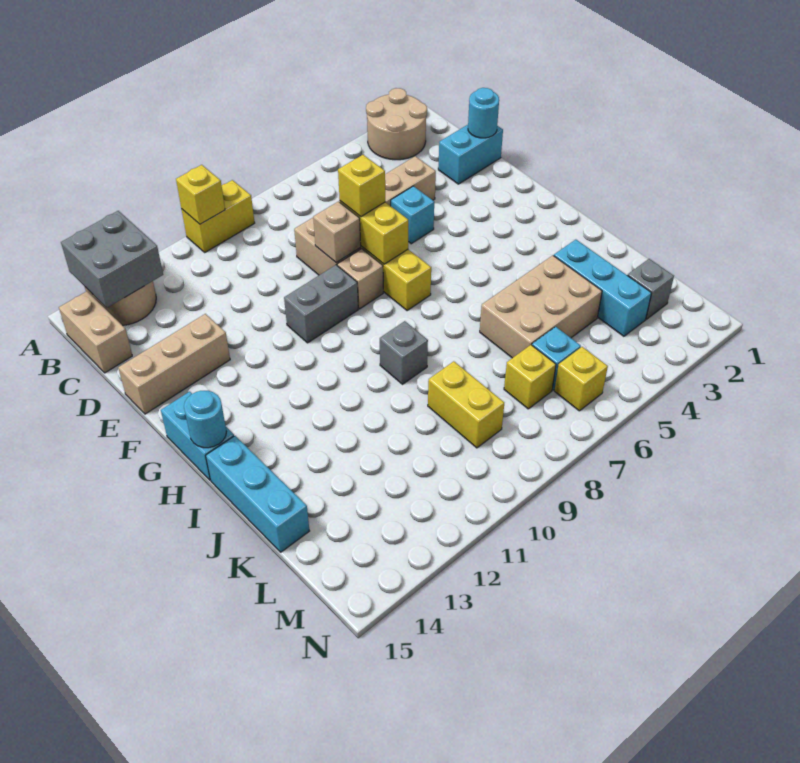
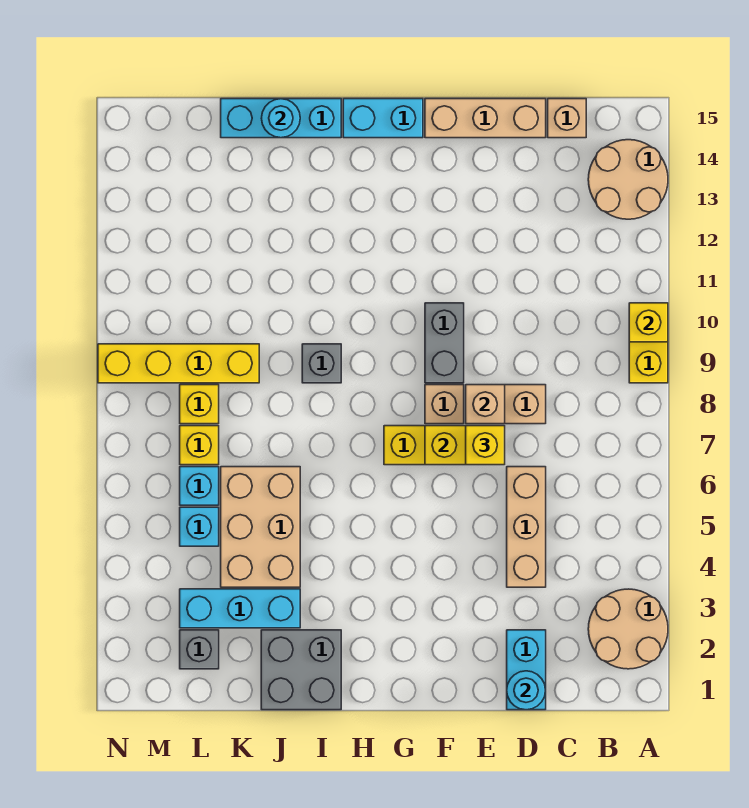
grey brick A13:B14 level 2 -> grey brick I1:J2 level 1
tan brick B15:C15 level 1 -> tan brick C15 level 1
cyan brick E5 level 1 -> cyan brick L5 level 1
tan brick E13:E15 level 1 -> tan brick D15:F15 level 1
cyan round brick H15 level 2 -> cyan round brick J15 level 2
yellow brick K9:L9 level 1 -> yellow brick K9:N9 level 1
yellow brick M6 level 1 -> yellow brick L8 level 1

